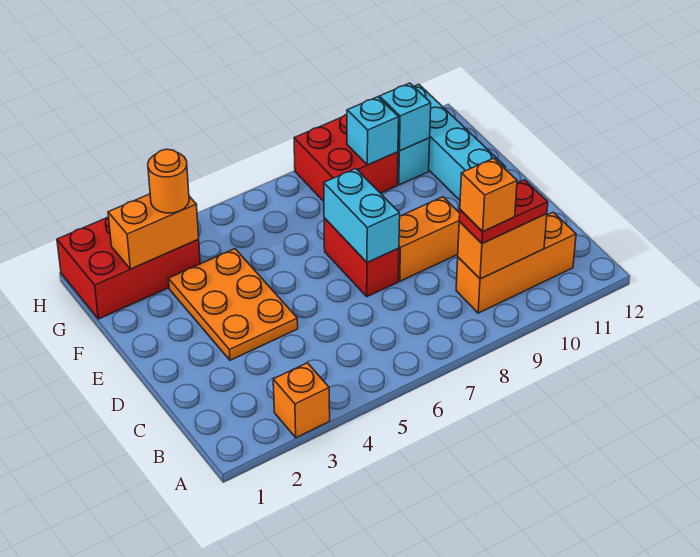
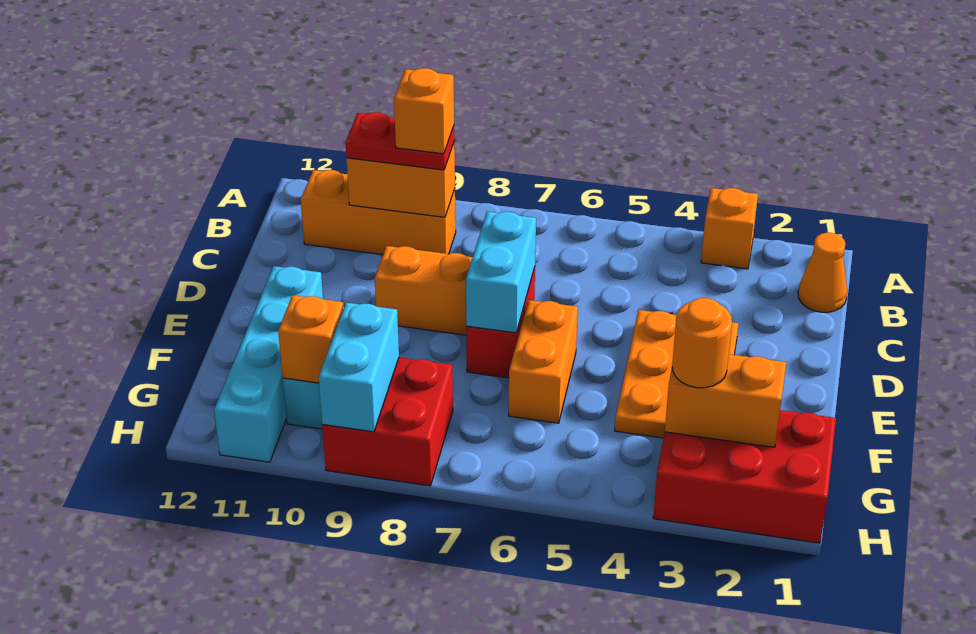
none -> orange cone B1 level 1
none -> orange brick E6:F6 level 1
cyan brick G9 level 2 -> cyan brick G9:H9 level 2
cyan brick G10 level 2 -> orange brick G10 level 2

